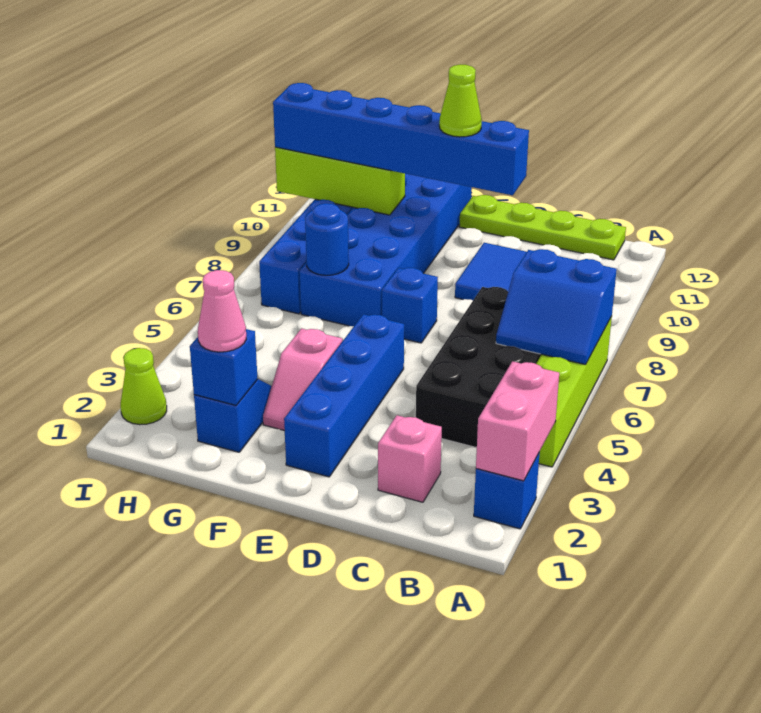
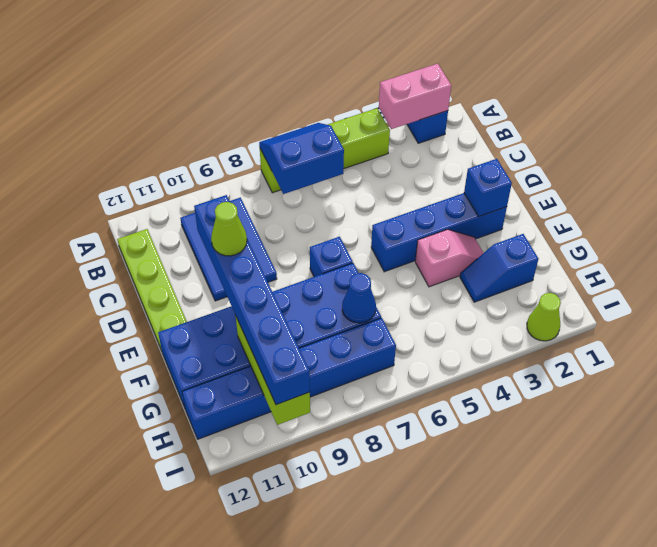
blue slope A6:B7 level 2 top 7 -> blue slope A6:B7 level 2 top B
black brick B4:C7 level 1 -> none
pink brick C2 level 1 -> none
blue brick G2 level 2 -> blue brick E2 level 2
pink cone G2 level 3 -> none
blue round brick G7 level 2 -> blue cone G7 level 2

